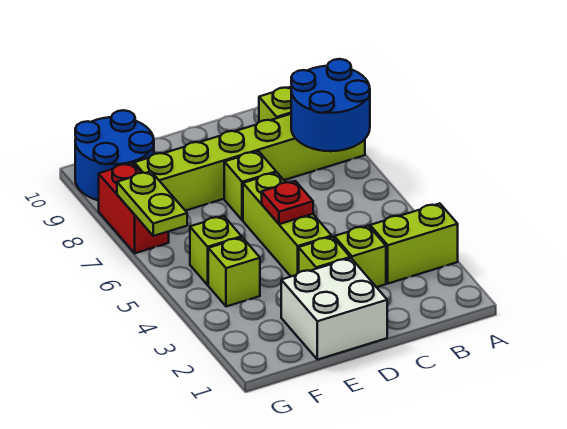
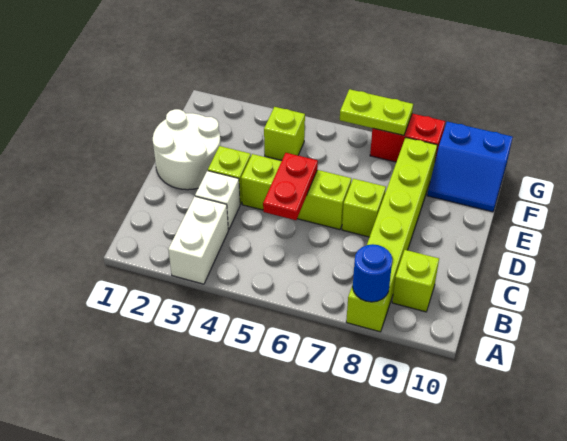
lime brick A3:B3 level 1 -> white brick A3:B3 level 1
blue round brick A7:B8 level 2 -> blue round brick A8 level 2
lime brick C3 level 1 -> white brick C3 level 1
white brick D1:E2 level 1 -> white round brick D1:E2 level 1
red plate D5 level 2 -> red plate C5:D5 level 2
lime brick F5 level 1 -> none
blue round brick F9:G10 level 1 -> blue slope F9:G10 level 1 top G

